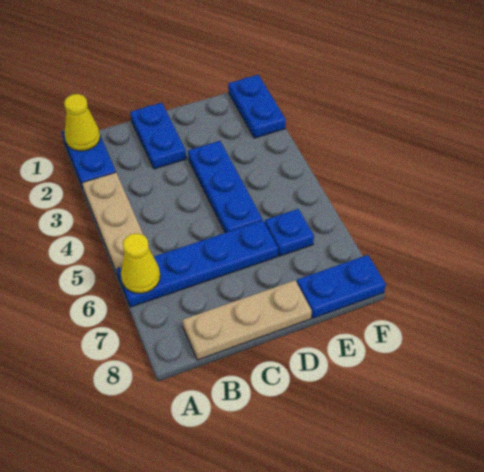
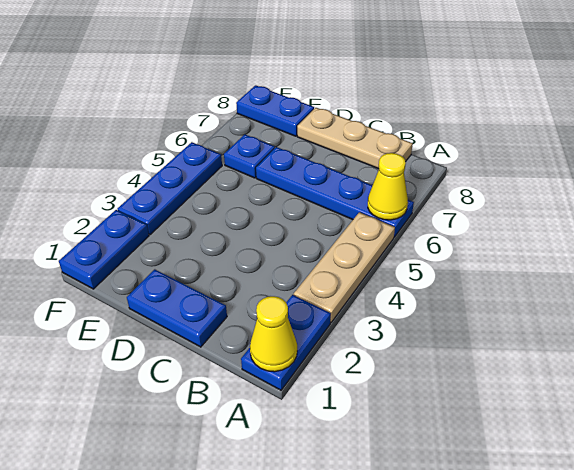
blue plate C1:C2 level 1 -> blue plate C1:D1 level 1
blue plate D3:D5 level 1 -> blue plate F3:F5 level 1

